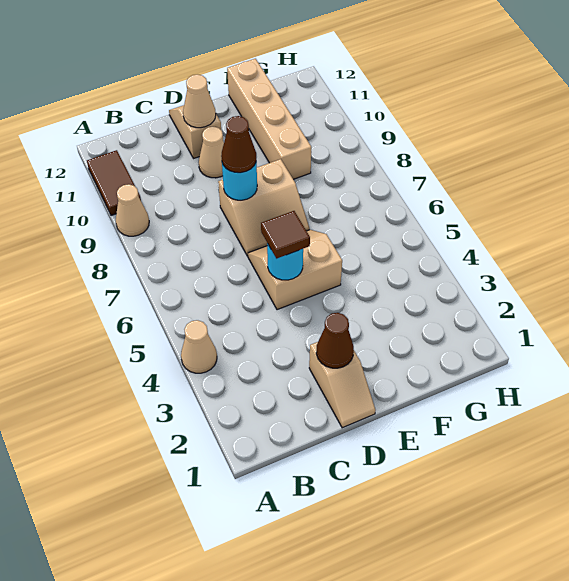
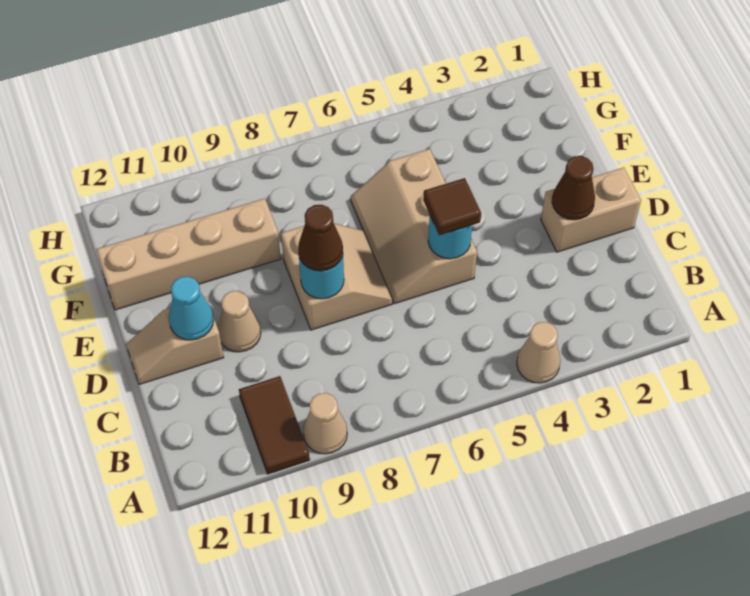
brown tile A10:A11 level 1 -> brown tile A10:B10 level 1
tan slope D1:D2 level 1 top 2 -> tan brick D1:D2 level 1
tan slope D5:E6 level 1 top 5 -> tan slope D5:F6 level 1 top 5
tan cone D11 level 2 -> cyan cone D11 level 2

